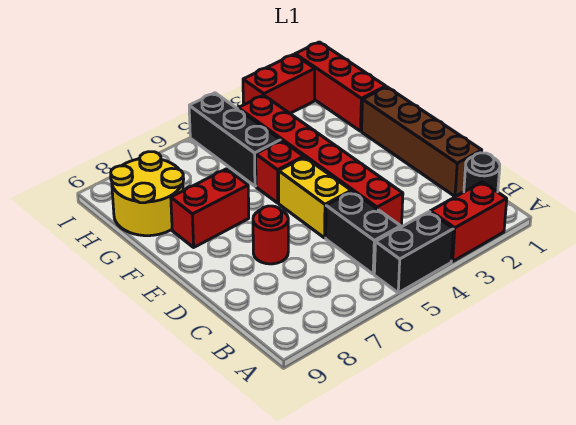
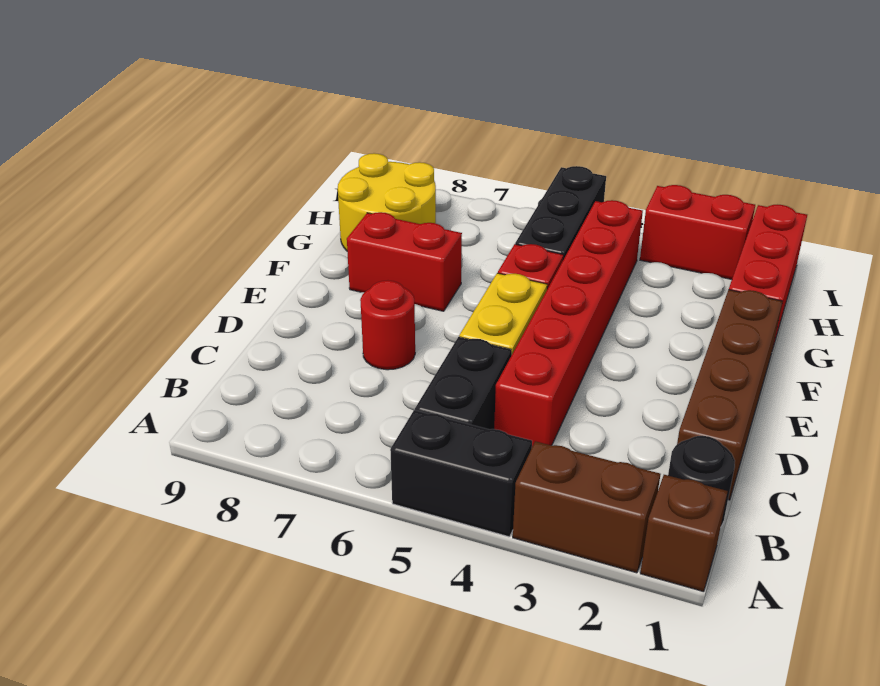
none -> brown brick A1 level 1
red brick A2:A3 level 1 -> brown brick A2:A3 level 1

